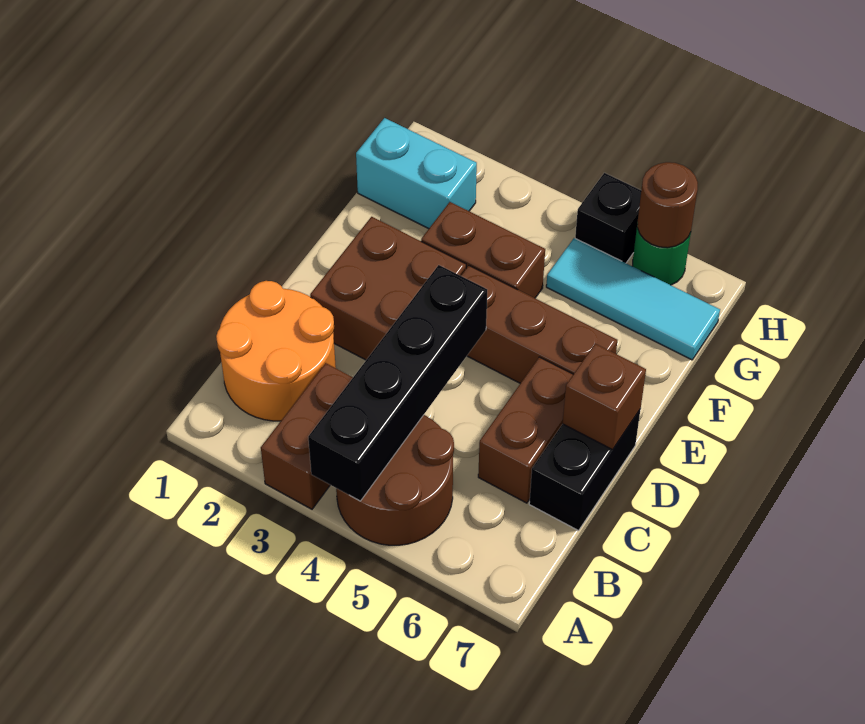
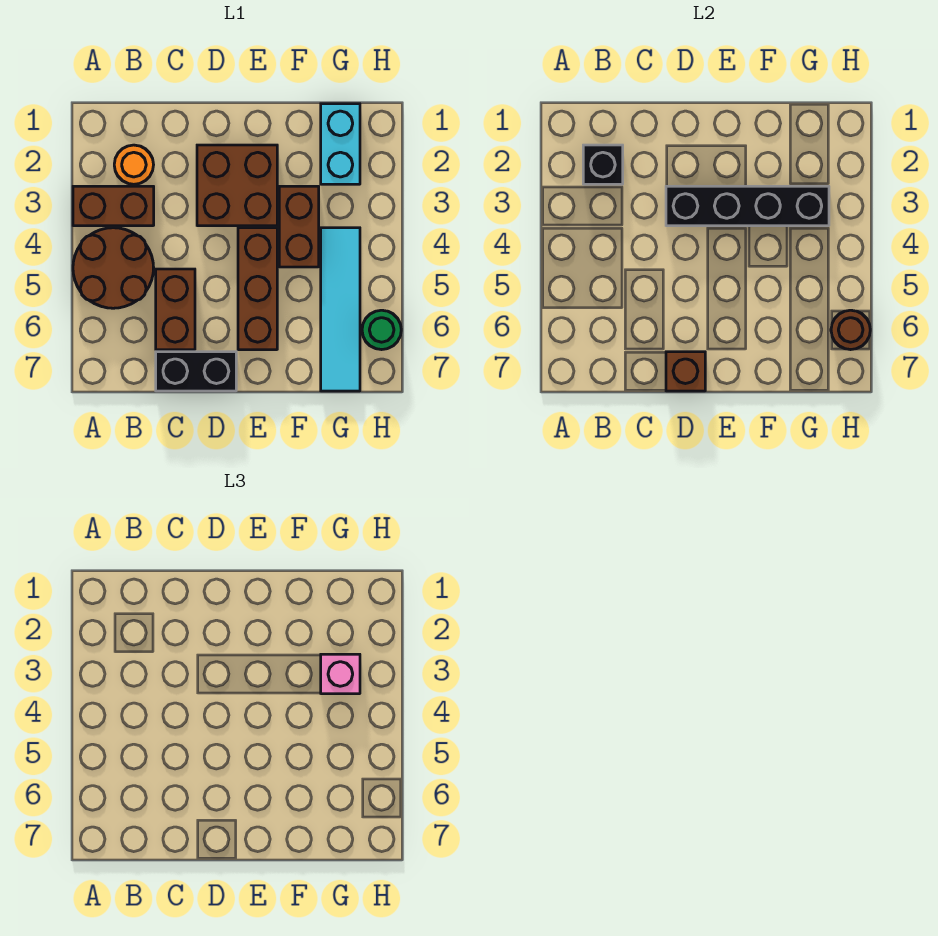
black brick A4:D4 level 2 -> black brick D3:G3 level 2
orange round brick B1:C2 level 1 -> orange round brick B2 level 1
brown brick C6:D6 level 1 -> brown brick C5:C6 level 1
none -> pink brick G3 level 3
cyan tile G5:G7 level 1 -> cyan tile G4:G7 level 1
black brick H5 level 1 -> black brick B2 level 2

